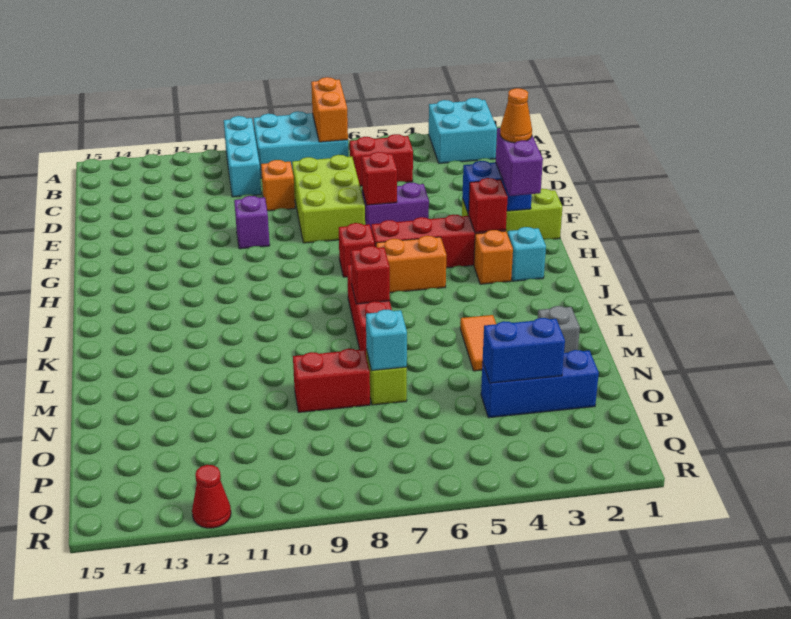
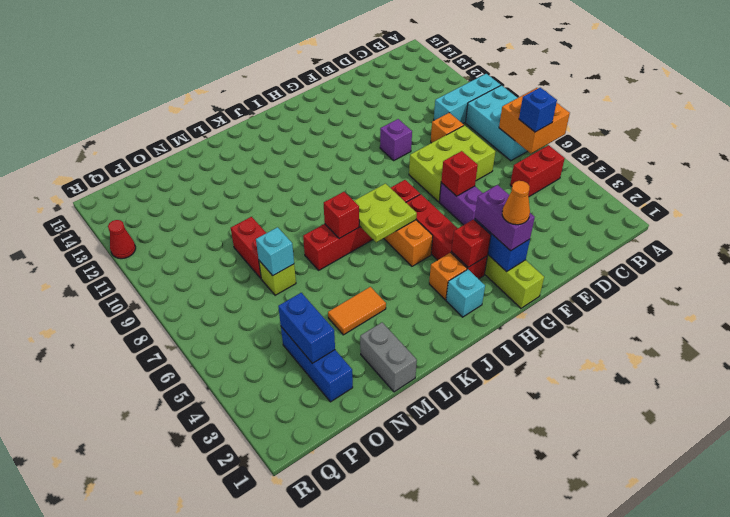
cyan brick A2:B3 level 1 -> none
orange brick A7:B7 level 2 -> orange brick A6:B7 level 2
none -> blue brick B6 level 3
red brick C5:C6 level 1 -> red brick B5:C5 level 1
purple brick G2:H2 level 3 -> purple brick G2:G3 level 3
none -> lime plate I6:J7 level 2
grey brick M2 level 1 -> grey brick M1:M2 level 1

